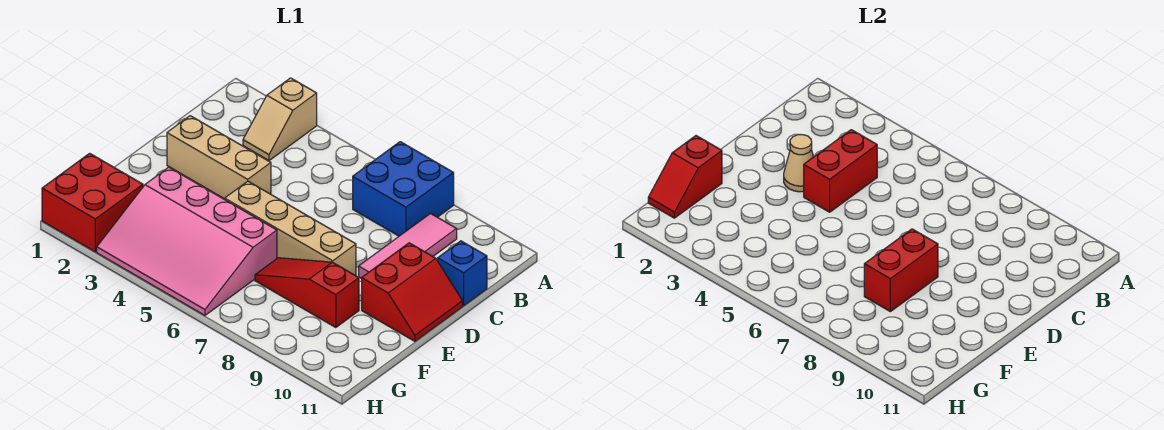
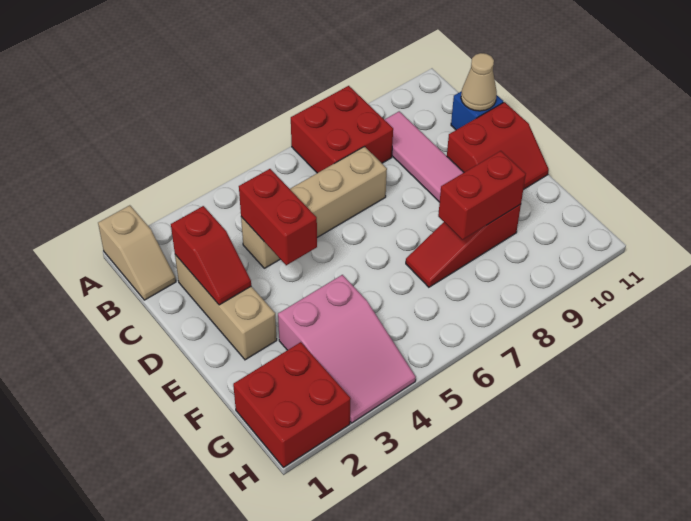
tan slope A3:B3 level 1 top A -> tan slope A1:B1 level 1 top A
blue brick A7:B8 level 1 -> red brick A7:B8 level 1
tan brick D2:D4 level 1 -> tan brick C2:E2 level 1
tan cone D3 level 2 -> tan cone C11 level 2
red slope D10:E11 level 1 top 10 -> red slope D10:E11 level 1 top D
tan brick E5:E8 level 1 -> tan brick C4:C7 level 1
red brick E8:F8 level 2 -> red brick F8:F9 level 2
red slope F1:G1 level 2 top F -> red slope C2:D2 level 2 top C
pink slope F3:H6 level 1 top F -> pink slope F3:H4 level 1 top F

